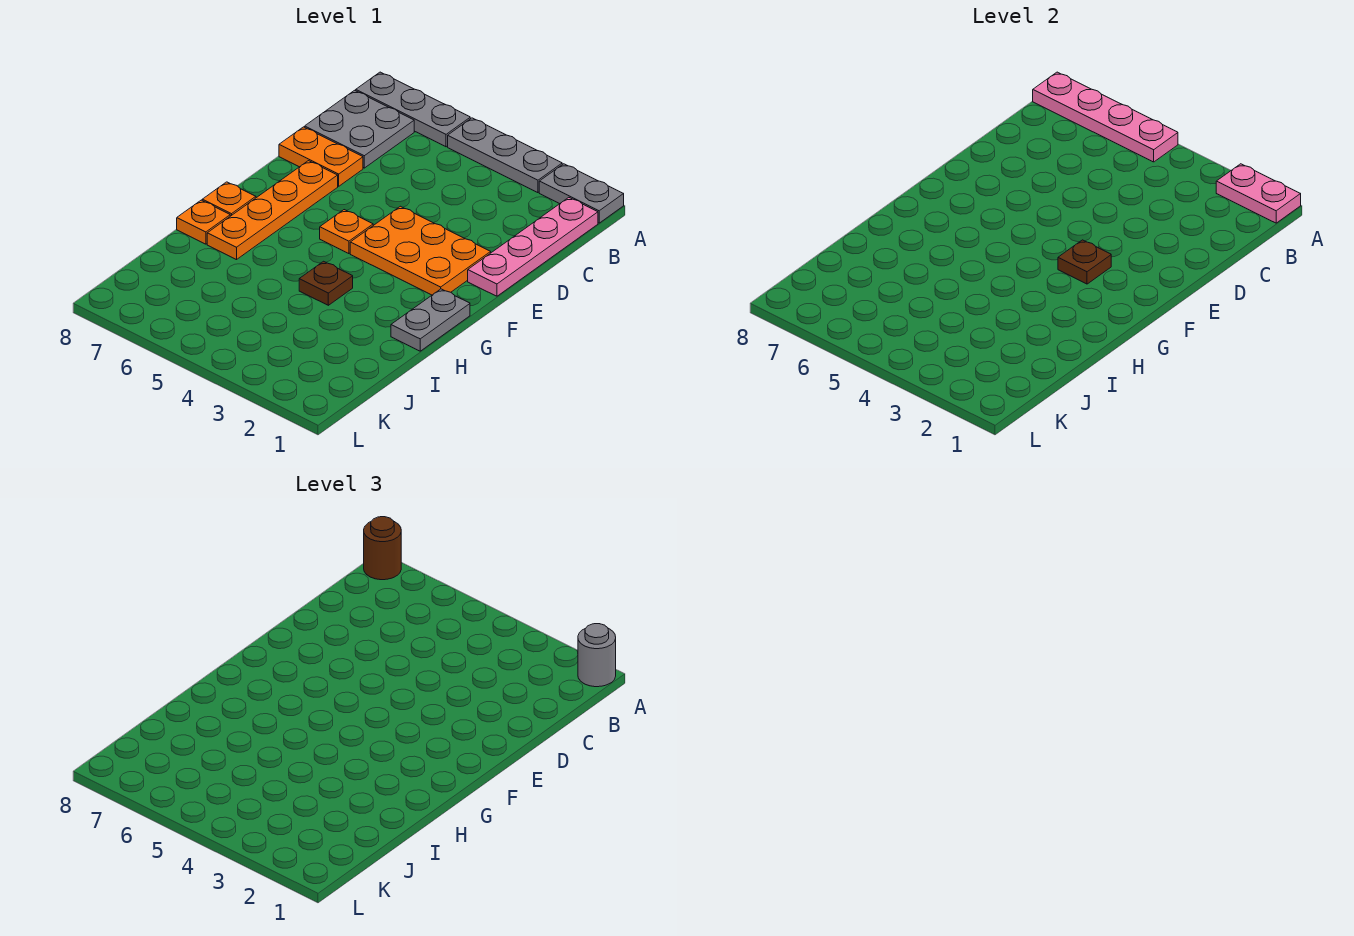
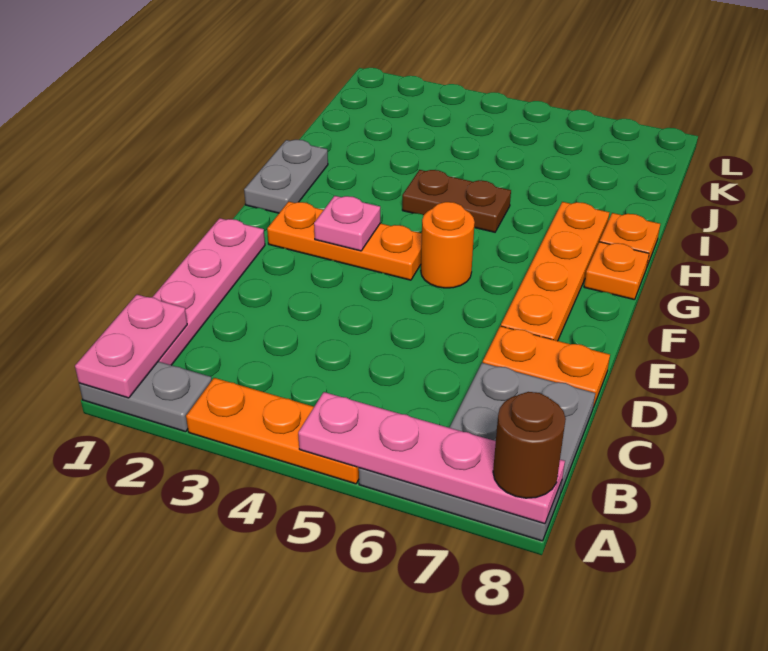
pink plate A1:A2 level 2 -> pink plate A1:B1 level 2
grey round brick A1 level 3 -> none
grey plate A3:A5 level 1 -> orange plate A3:A5 level 1
orange plate E2:F4 level 1 -> orange plate F2:F4 level 1
brown plate F3 level 2 -> pink plate F3 level 2
orange plate F5 level 1 -> orange round brick F5 level 1
brown plate H4 level 1 -> brown plate H4:H5 level 1

